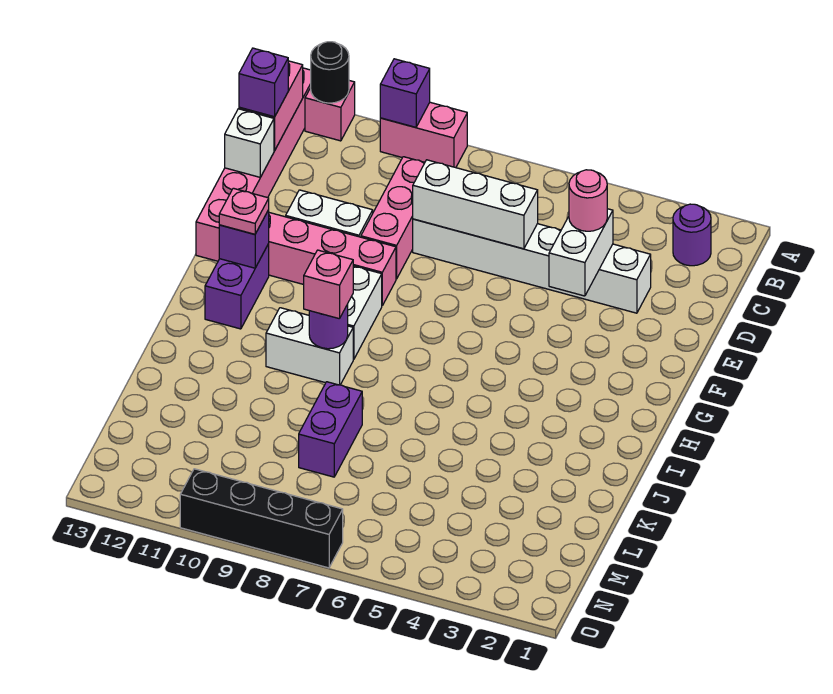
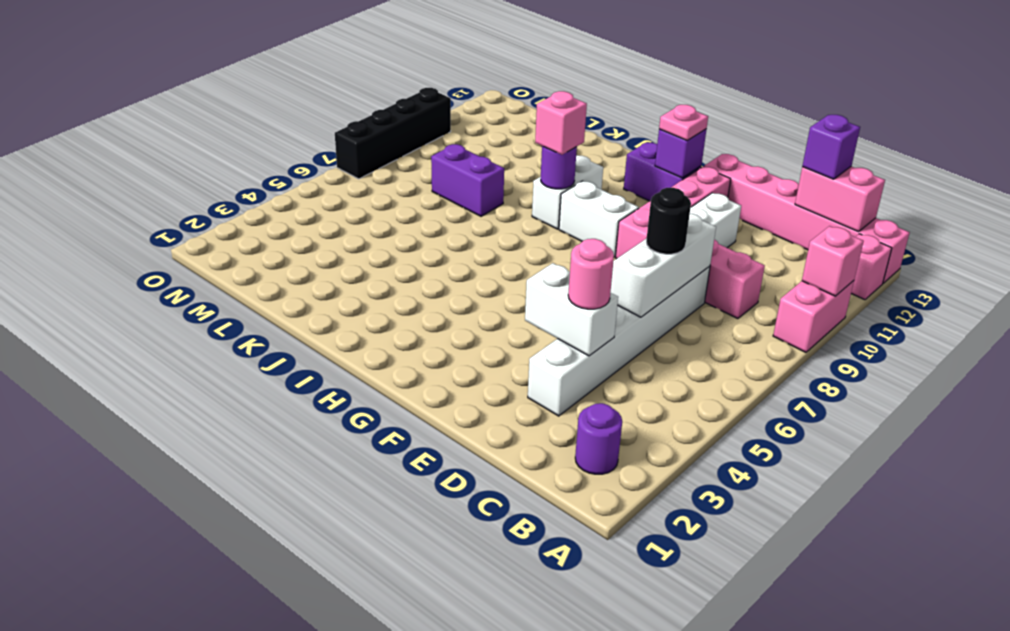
purple brick A10 level 2 -> pink brick A10 level 2
black round brick A12 level 2 -> black round brick D7 level 3
white brick D13 level 2 -> none

